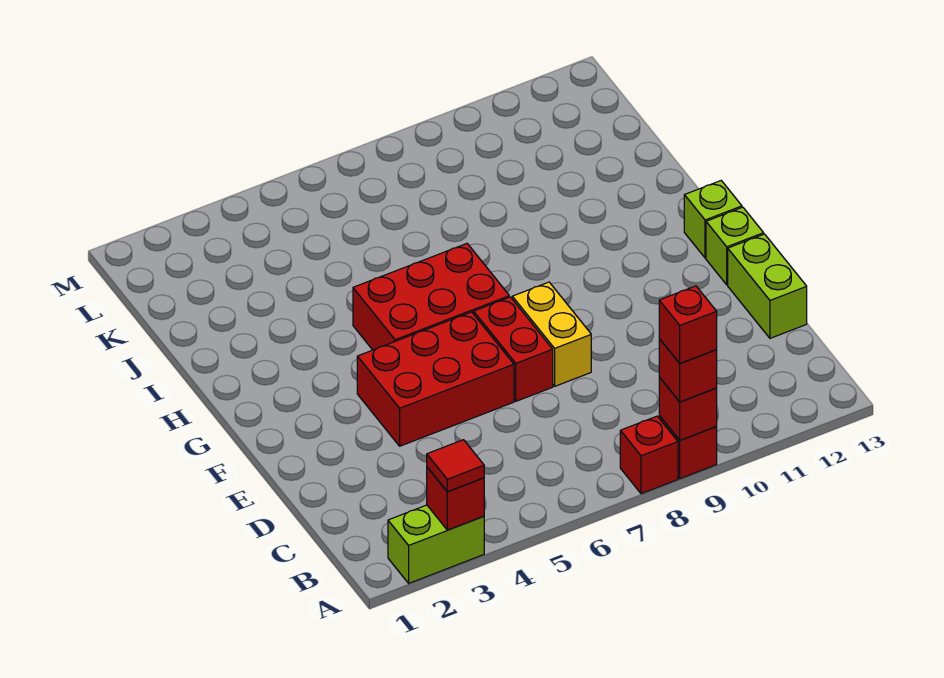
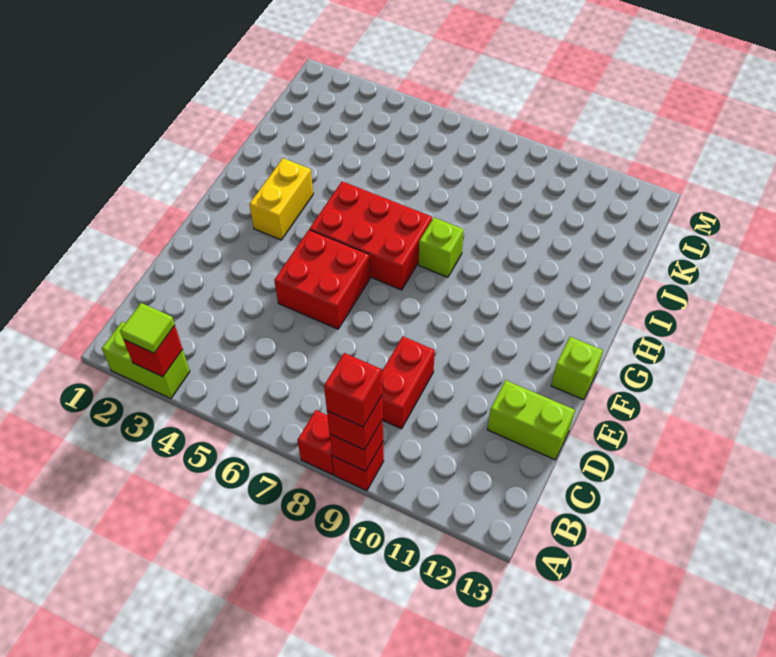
red tile A3 level 3 -> lime tile A3 level 3
lime brick D13:E13 level 1 -> lime brick D12:D13 level 1
red brick E4:F6 level 1 -> red brick E5:F6 level 1
red brick E7:F7 level 1 -> red brick C9:D9 level 1
yellow brick E8:F8 level 1 -> yellow brick G3:H3 level 1
lime brick G13 level 1 -> lime brick H8 level 1

